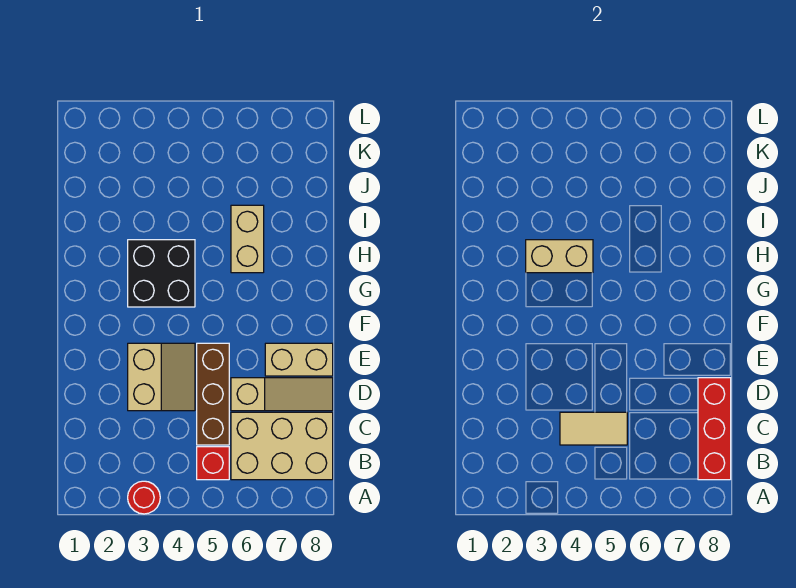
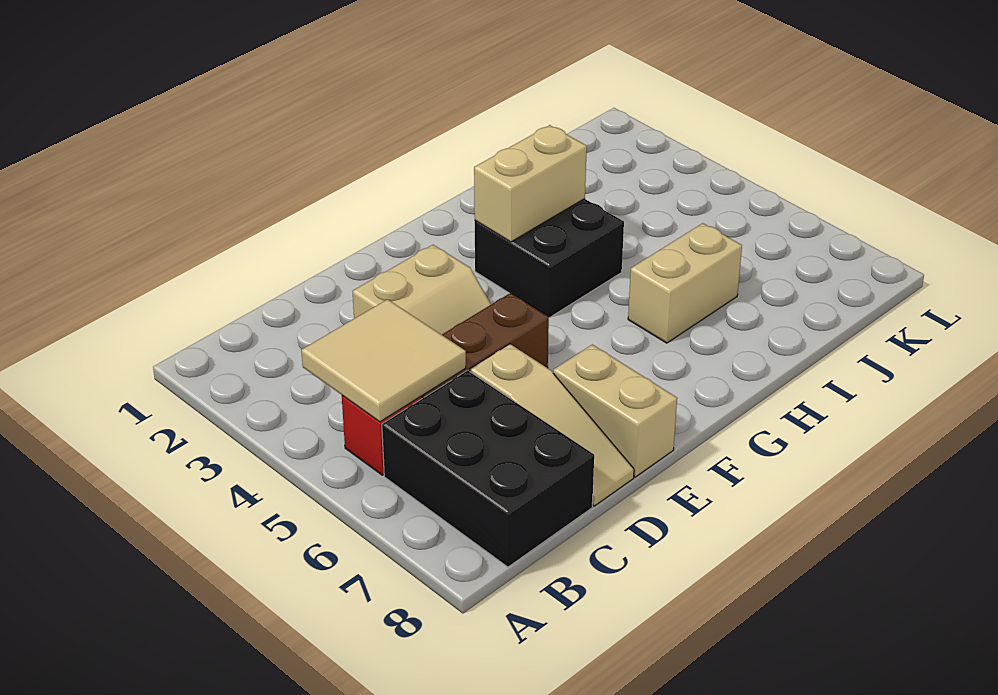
red round brick A3 level 1 -> none
tan brick B6:C8 level 1 -> black brick B6:C8 level 1
red brick B8:D8 level 2 -> none
tan tile C4:C5 level 2 -> tan tile B4:C5 level 2
tan brick H3:H4 level 2 -> tan brick G3:H3 level 2

